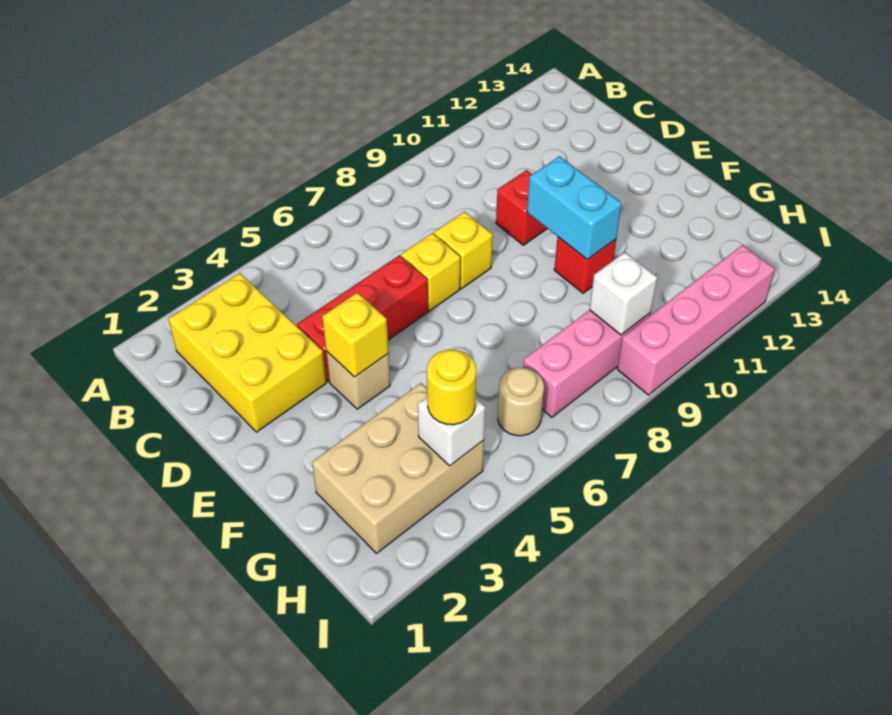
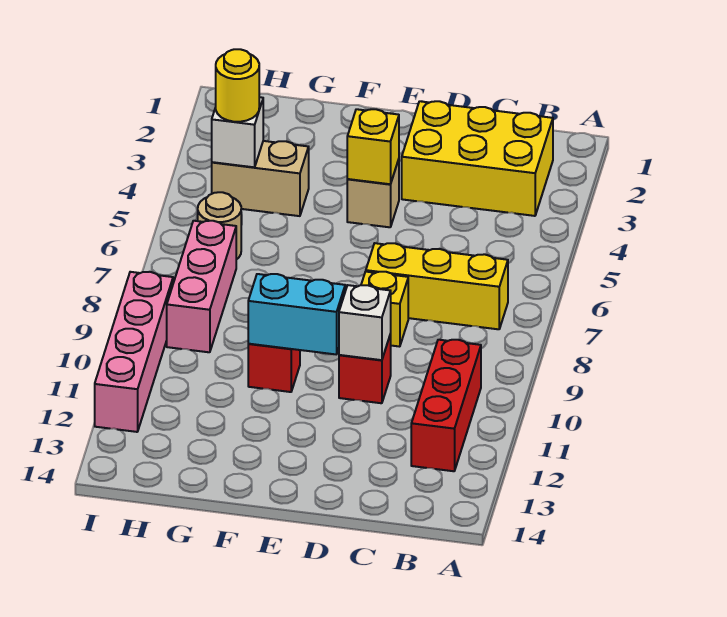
red brick D4:D6 level 1 -> red brick B10:B12 level 1
yellow brick D7 level 1 -> yellow brick B7:D7 level 1
tan brick G2:H4 level 1 -> tan brick G4:H4 level 1
white brick H9 level 2 -> white brick D10 level 2

